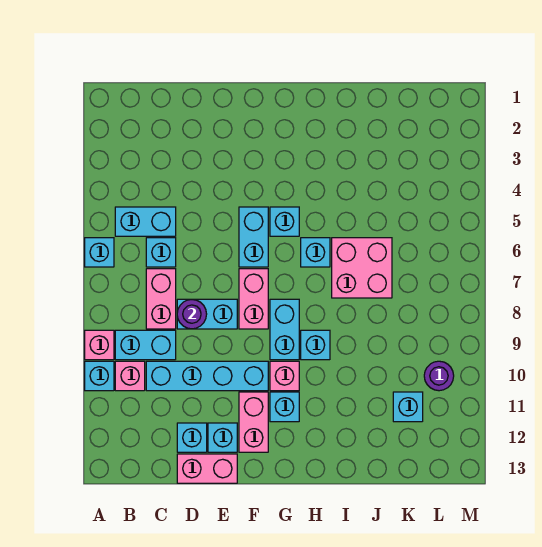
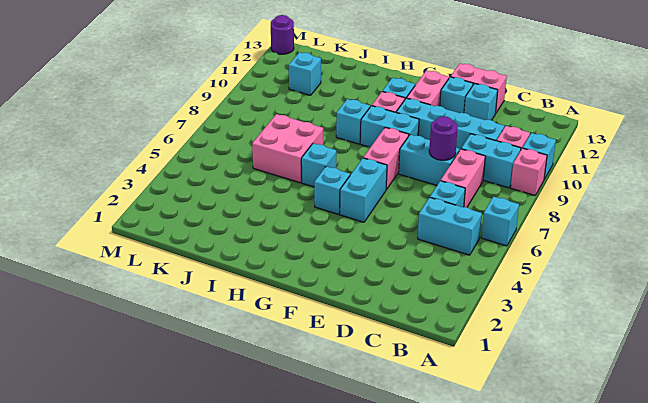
cyan brick G8:G9 level 1 -> cyan brick F9:G9 level 1
purple round brick L10 level 1 -> purple round brick M13 level 1

